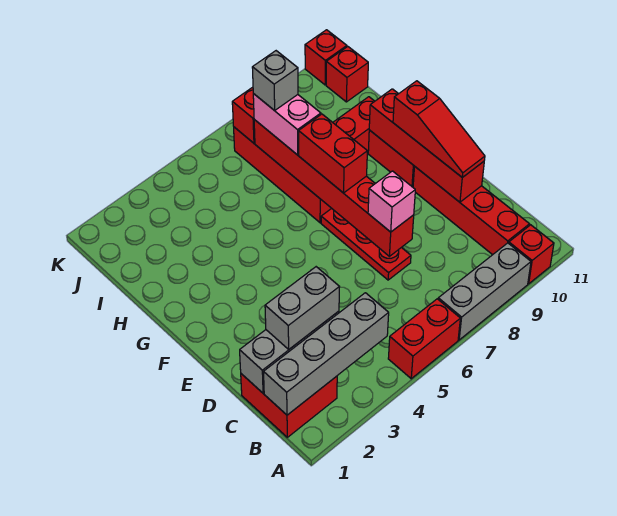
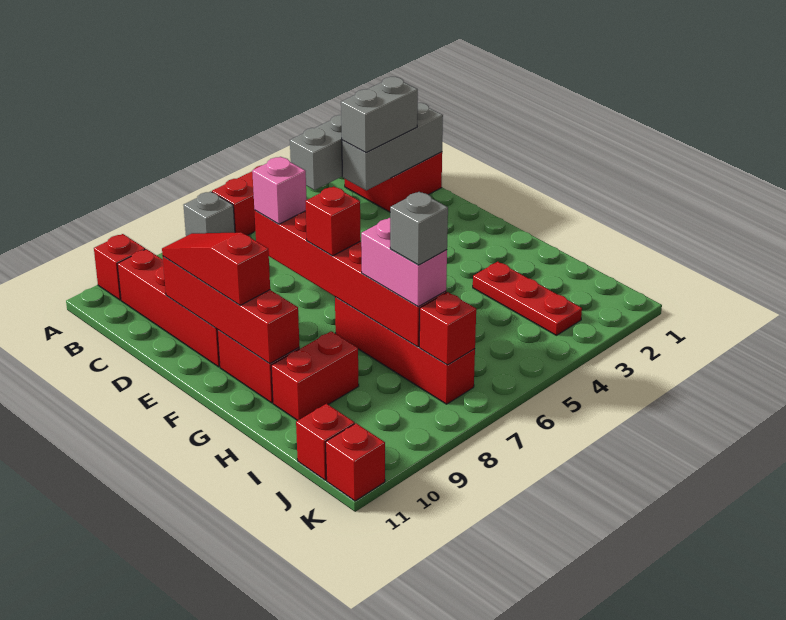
grey brick A7:A9 level 1 -> grey brick A7 level 1
red plate D7:F7 level 1 -> red plate H3:J3 level 1
red brick F7:G7 level 3 -> red brick F7 level 3

